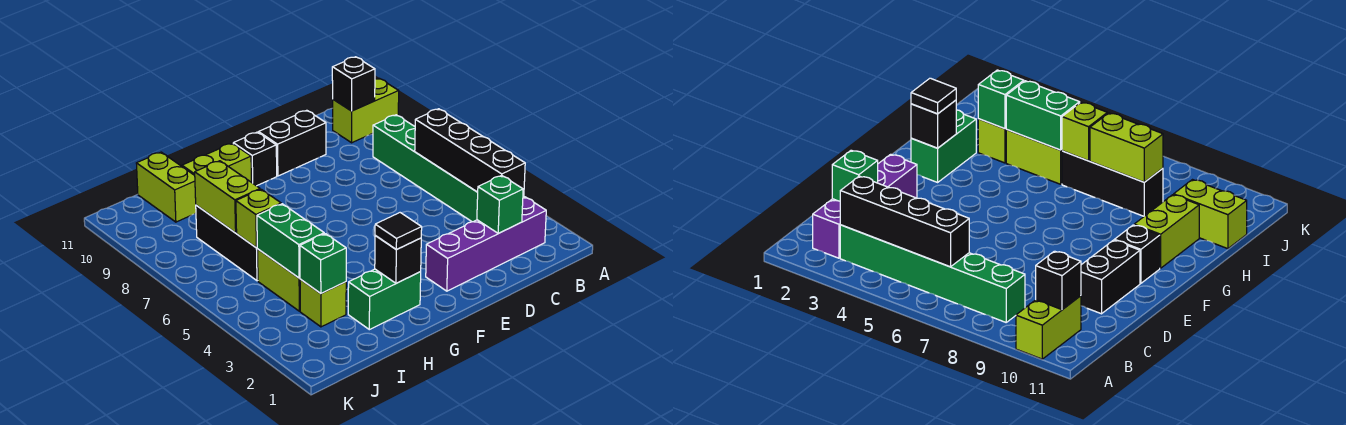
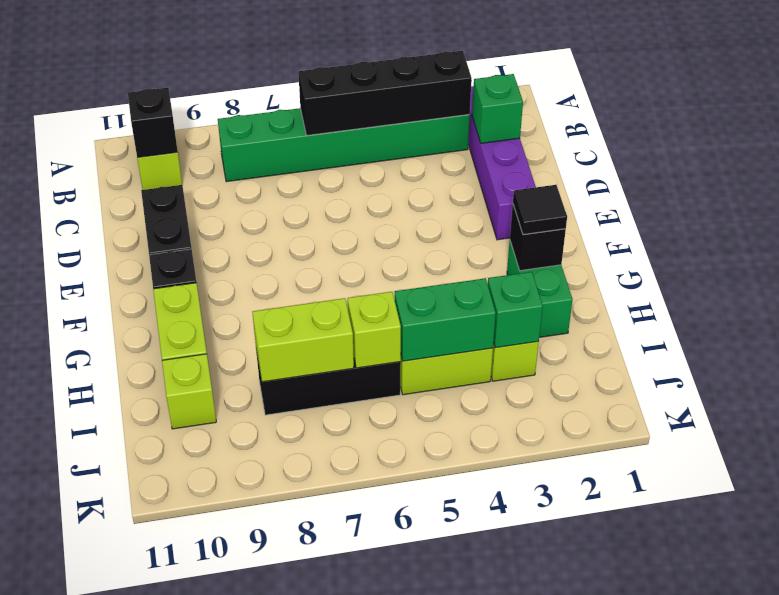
lime brick I10:I11 level 1 -> lime brick I10 level 1

